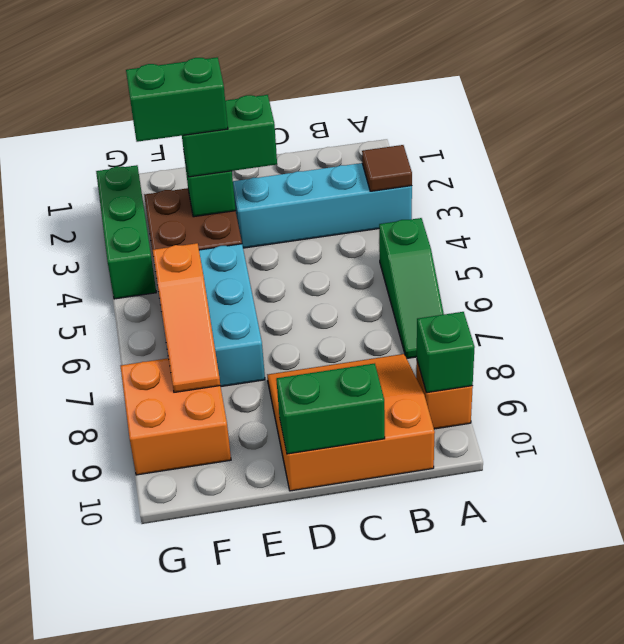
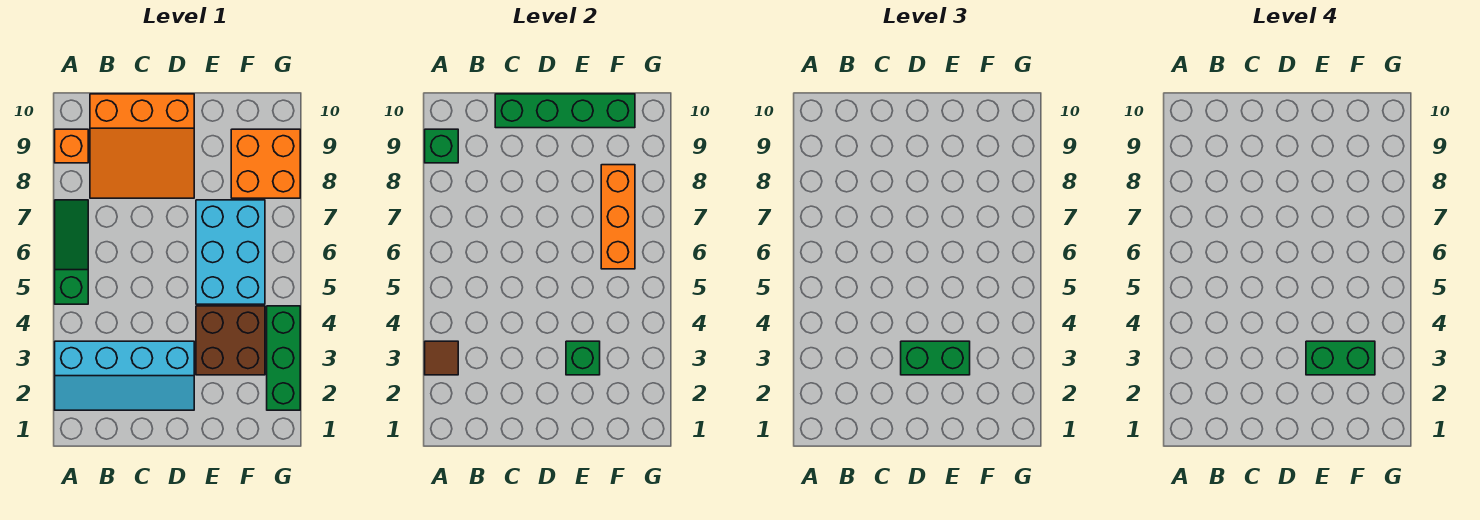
green brick C10:D10 level 2 -> green brick C10:F10 level 2
orange slope F6:F8 level 2 top 6 -> orange brick F6:F8 level 2

